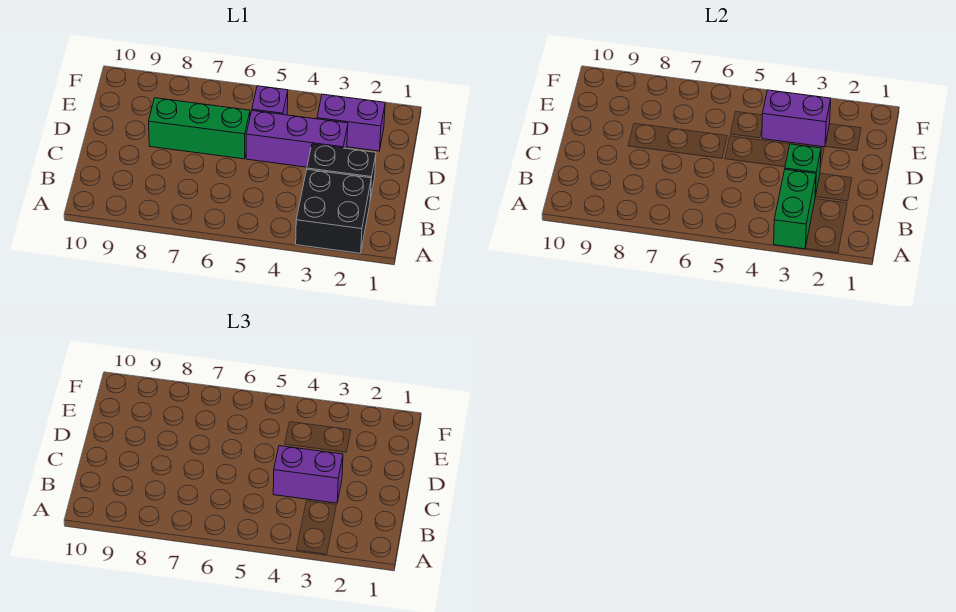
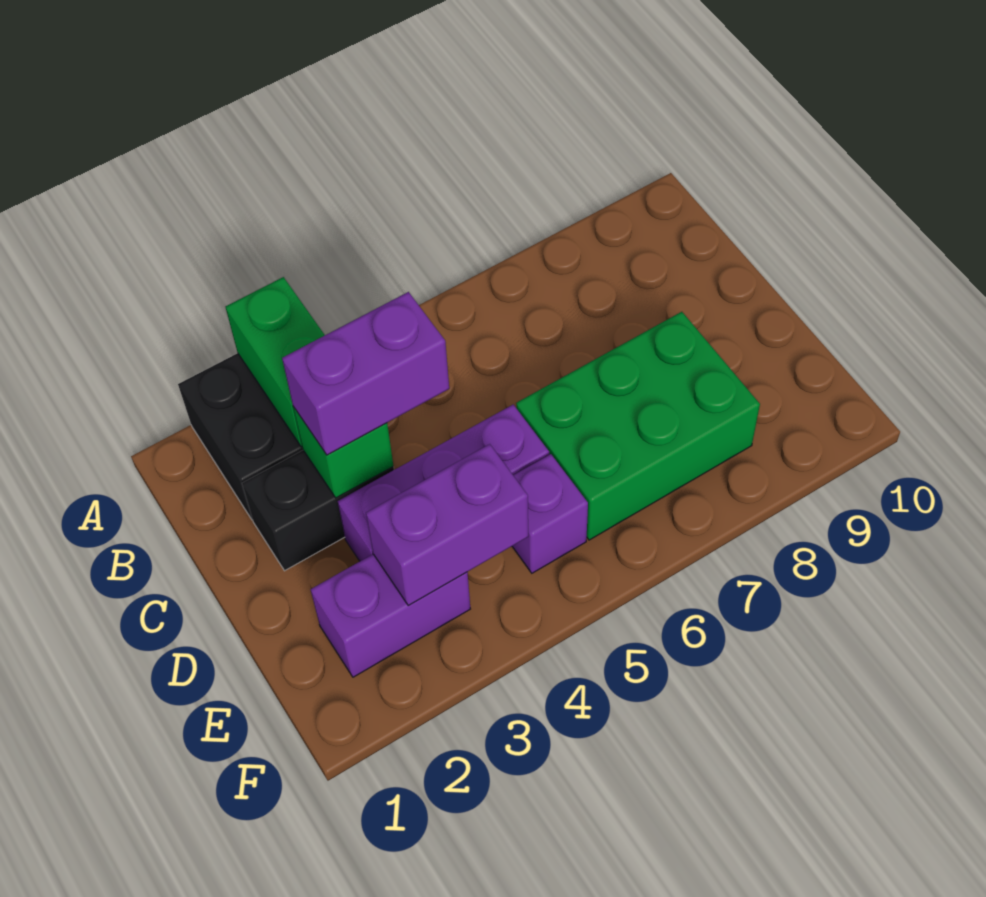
green brick D6:D8 level 1 -> green brick D6:E8 level 1

